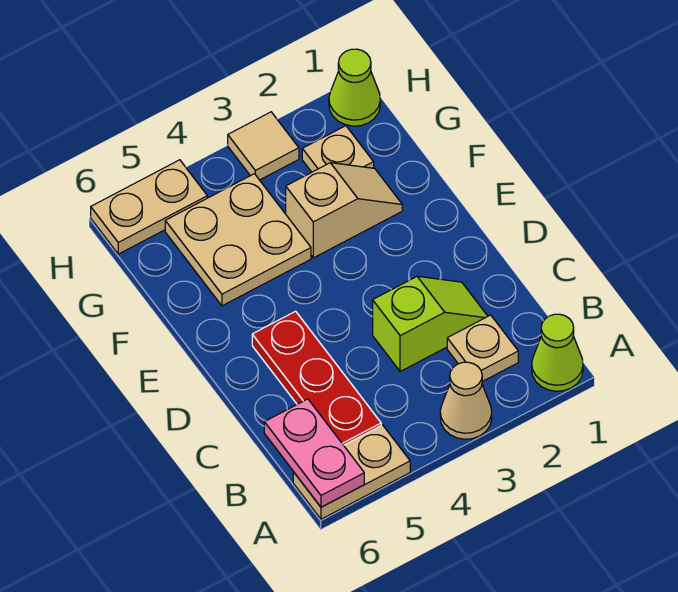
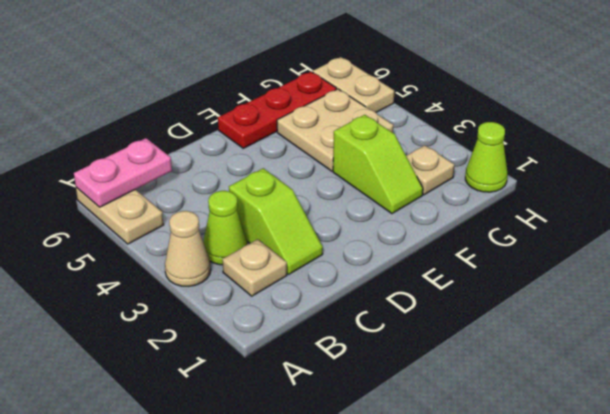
lime cone A1 level 1 -> lime cone B3 level 1
red plate B5:D5 level 1 -> red plate E6:G6 level 1
tan slope F2:F3 level 1 top 3 -> lime slope F2:F3 level 1 top 3
tan tile H3 level 1 -> none

